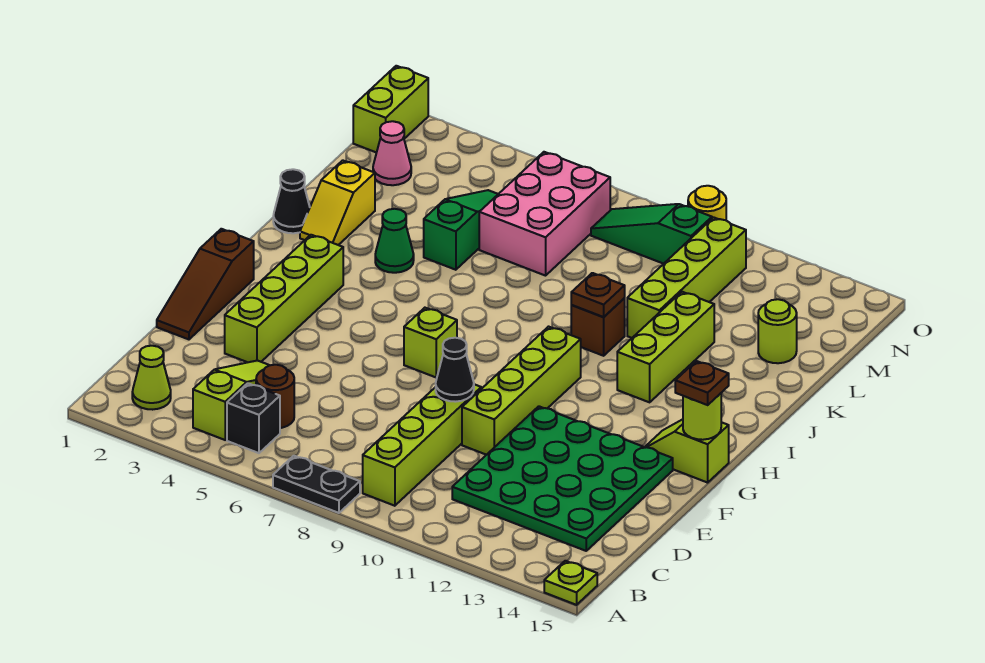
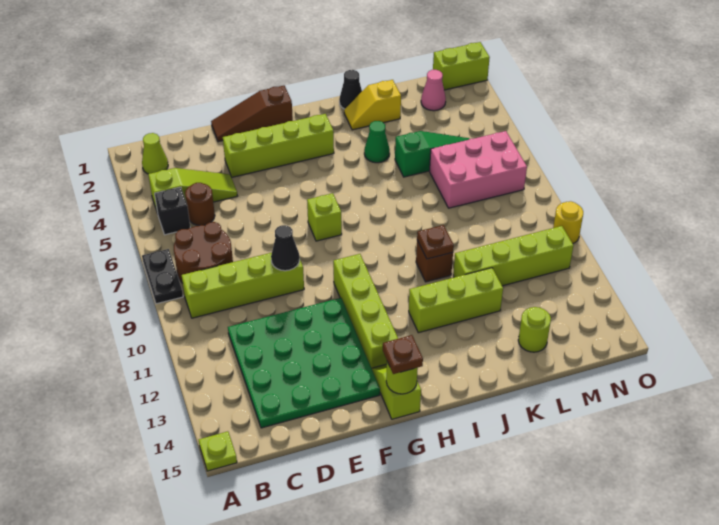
none -> brown round brick B7:C8 level 1
lime brick E10:H10 level 1 -> lime brick G10:G13 level 1
green slope N8:N10 level 1 top 10 -> none

